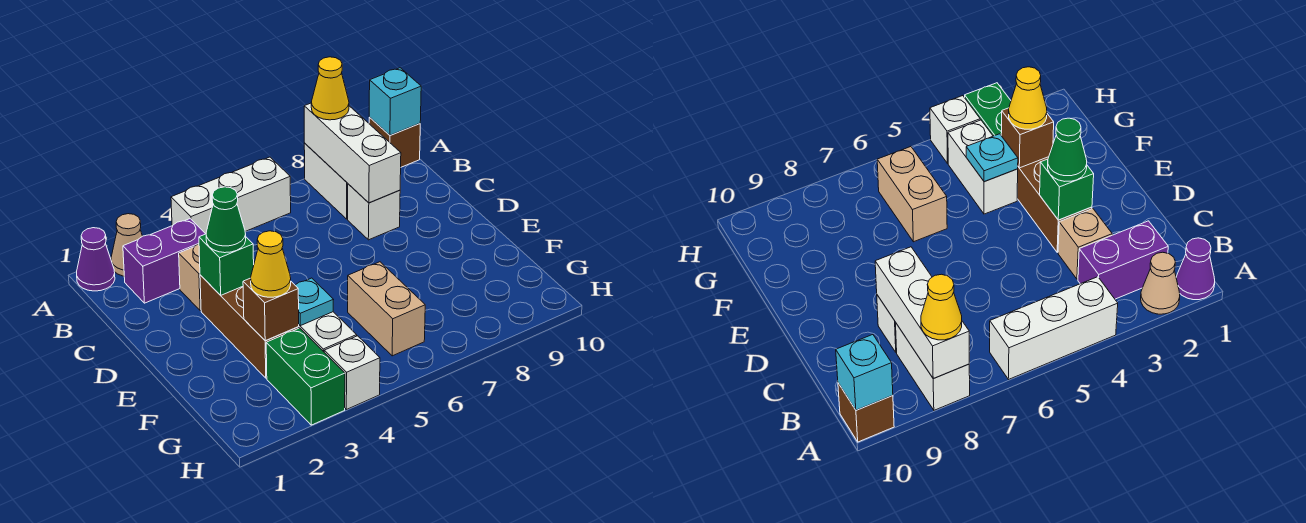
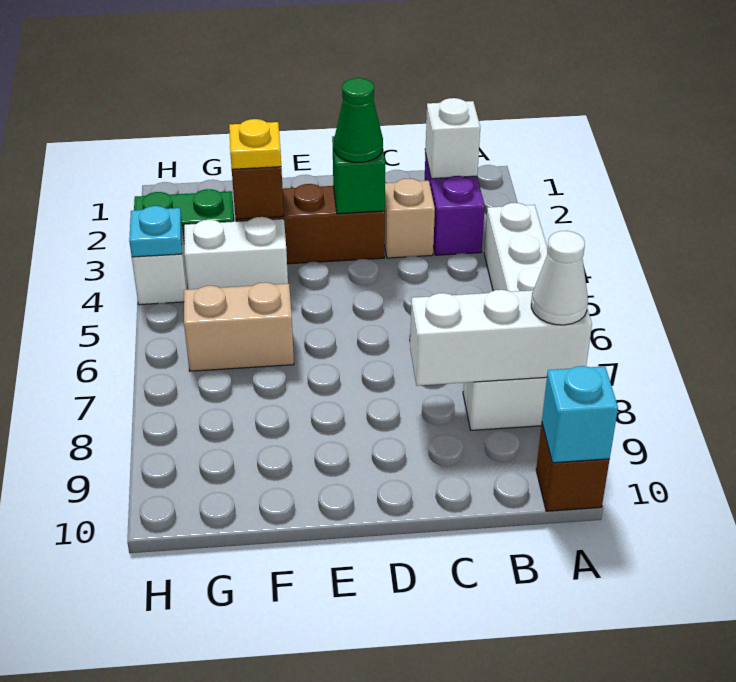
purple cone A1 level 1 -> none
tan cone A2 level 1 -> none
yellow cone A8 level 3 -> white cone A8 level 3
white brick C8 level 1 -> white brick B2 level 2
yellow cone F3 level 3 -> yellow plate F3 level 3
cyan plate F4 level 2 -> cyan plate H4 level 2

